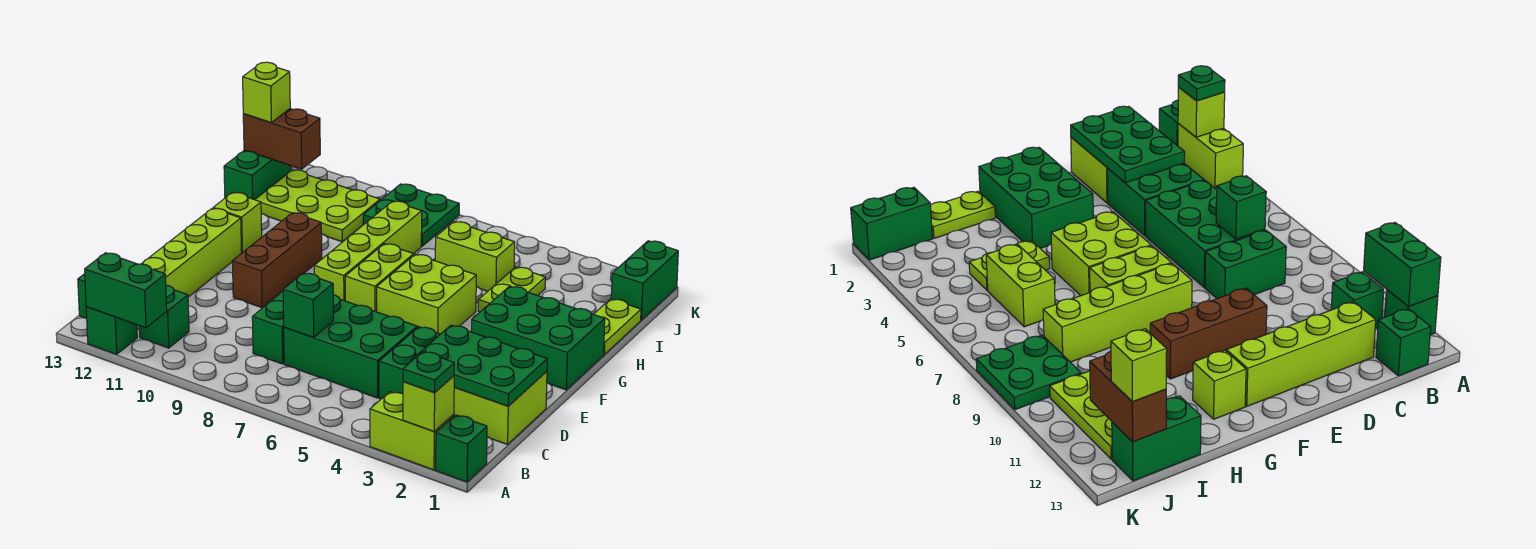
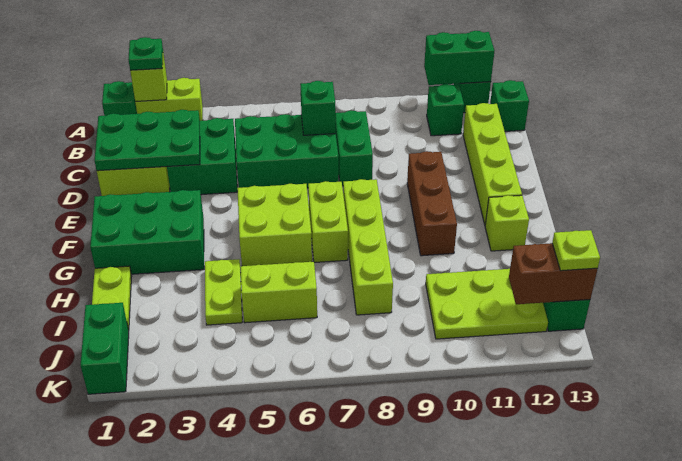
green plate J8:K9 level 1 -> none
lime brick J13 level 3 -> lime plate J13 level 3

